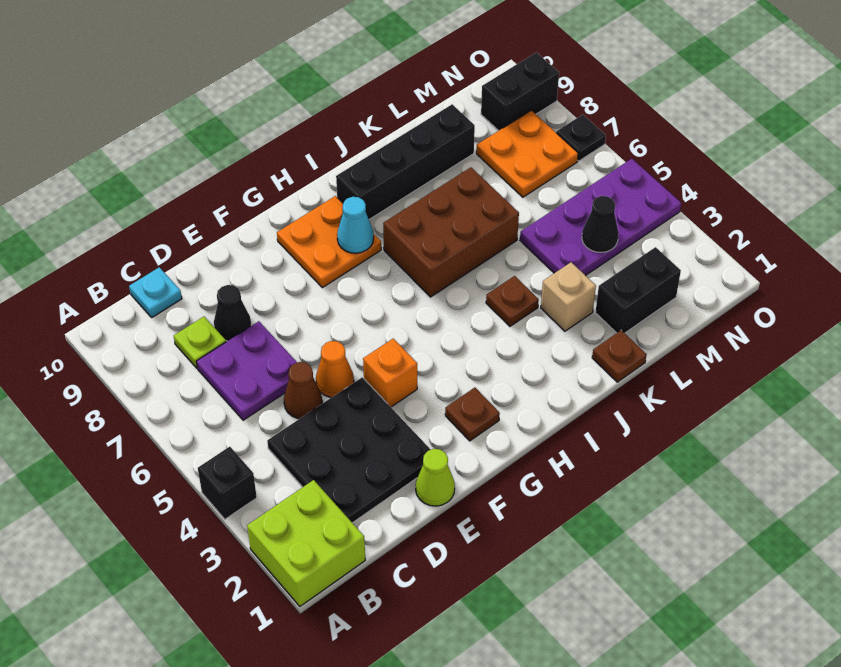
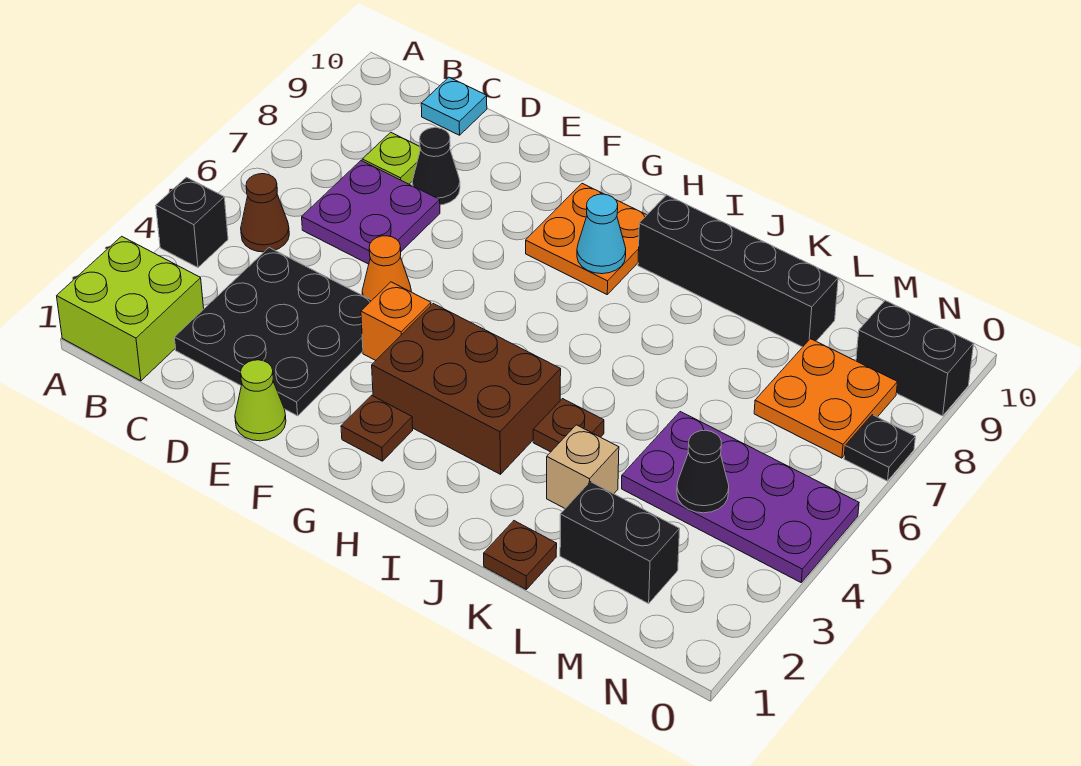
brown cone D5 level 1 -> brown cone B5 level 1
brown brick I6:K7 level 1 -> brown brick G3:I4 level 1

